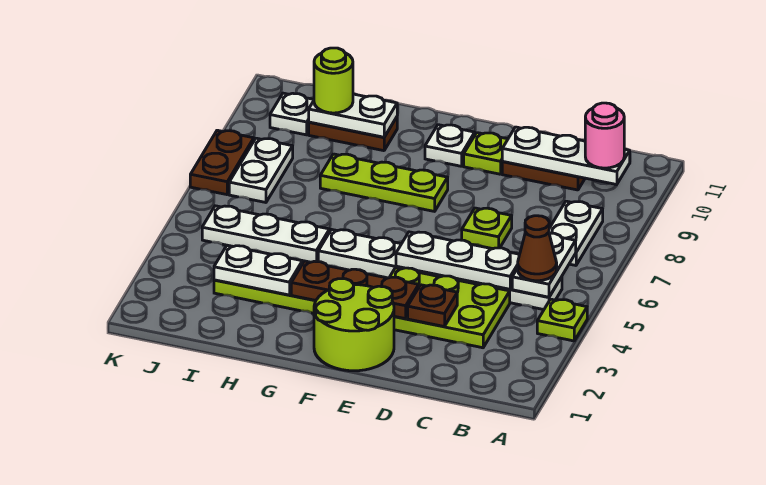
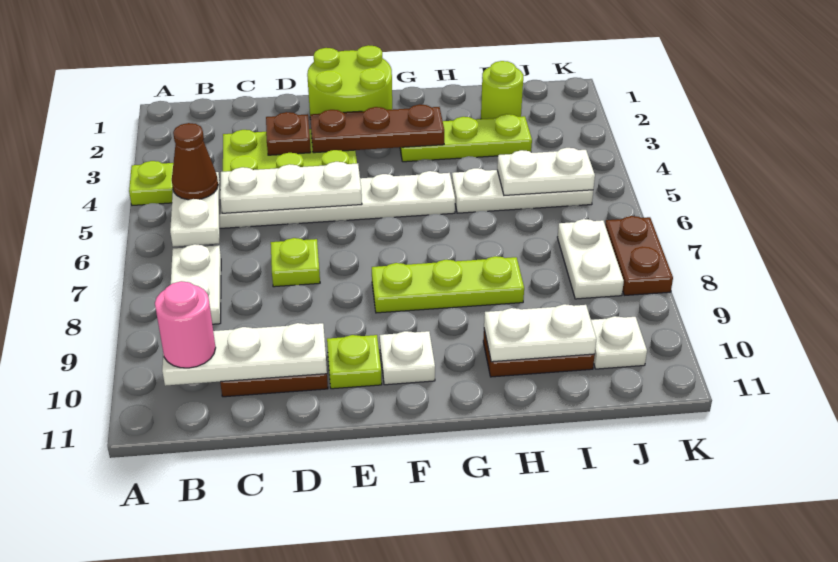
white plate H3:I3 level 2 -> white plate I5:J5 level 2
lime round brick I10 level 3 -> lime round brick I2 level 1

